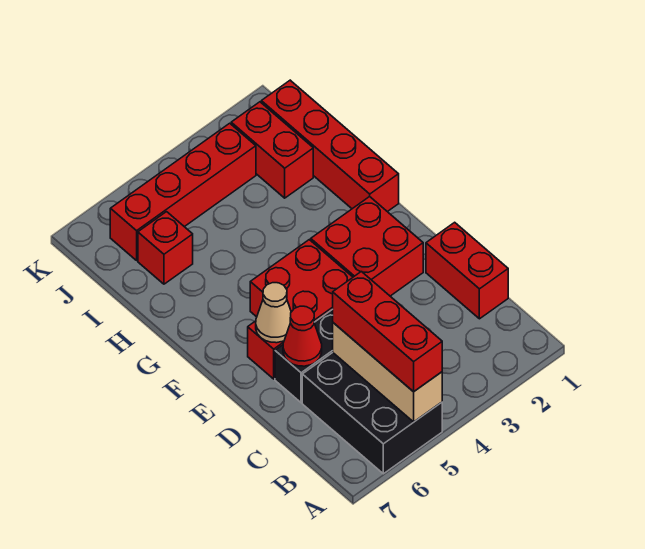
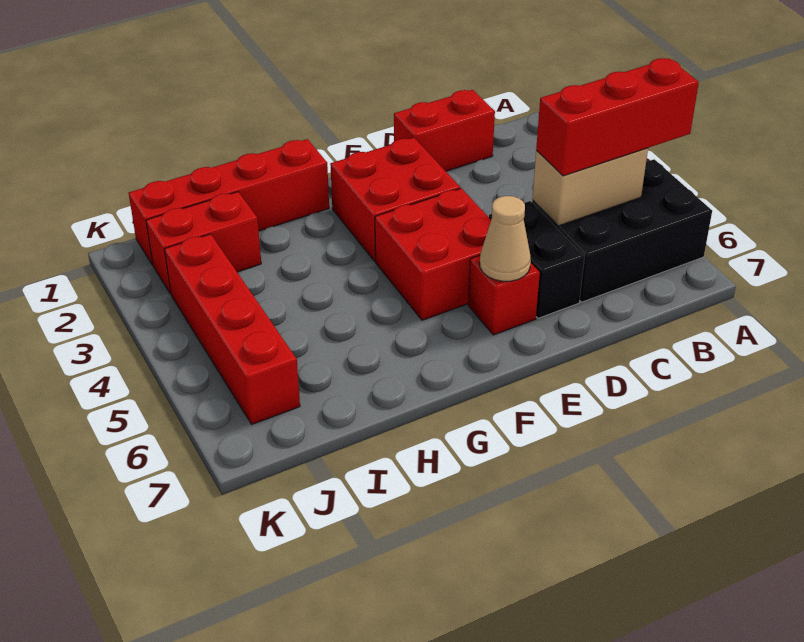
tan brick A5:C5 level 2 -> tan brick B5:C5 level 2
red cone D6 level 2 -> none
red brick I6 level 1 -> none

